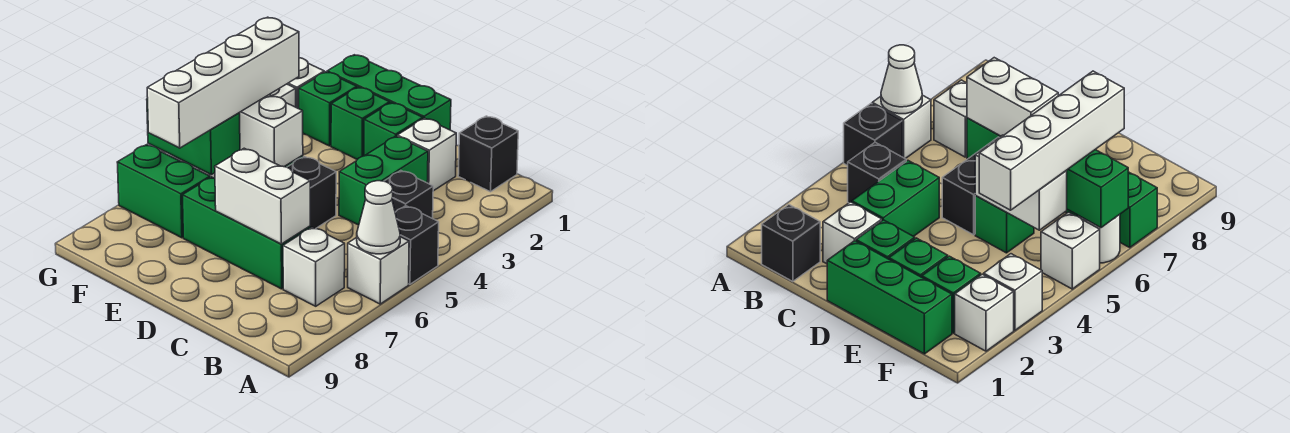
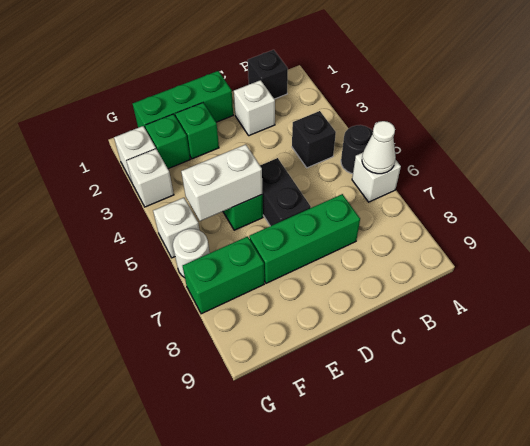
black brick A5 level 1 -> black round brick A5 level 1
white brick B7 level 1 -> none
green brick C3:C4 level 1 -> none
white brick C7:D7 level 2 -> none
green brick D2 level 1 -> none
white brick F4:F7 level 3 -> none
green brick F6:G6 level 2 -> none

